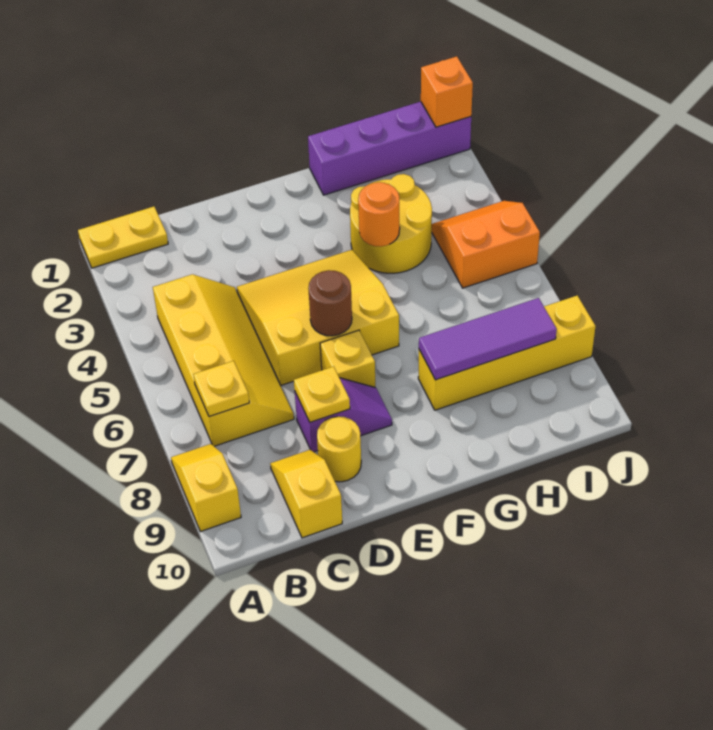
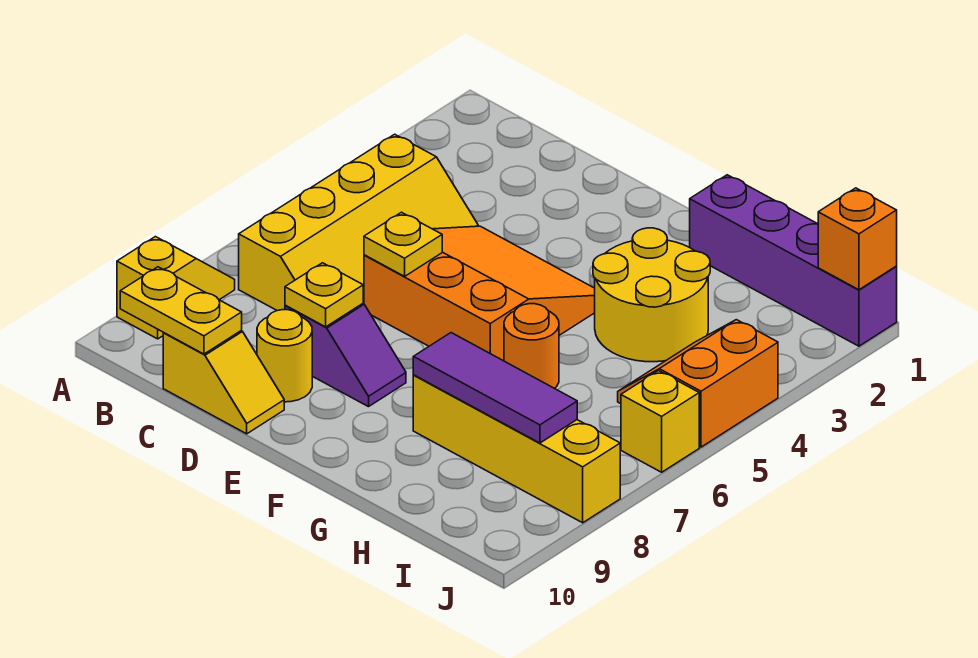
yellow plate A1:B1 level 1 -> yellow plate B10:C10 level 2
yellow plate B7 level 2 -> yellow plate D6 level 2
yellow slope C9:C10 level 1 top 10 -> yellow slope C10:D10 level 1 top C
yellow slope D4:F6 level 1 top 6 -> orange slope D4:F6 level 1 top 6
brown round brick E6 level 2 -> none
yellow brick E7 level 1 -> yellow brick J6 level 1
orange round brick G4 level 2 -> orange round brick G6 level 1
orange slope I4:J5 level 1 top 5 -> orange slope I4:J5 level 1 top J

